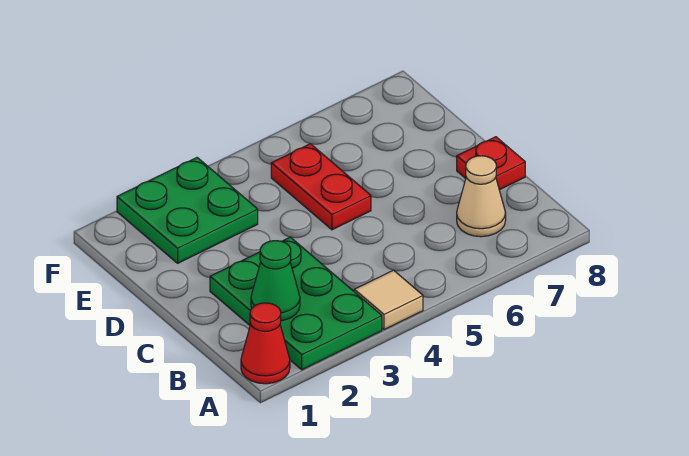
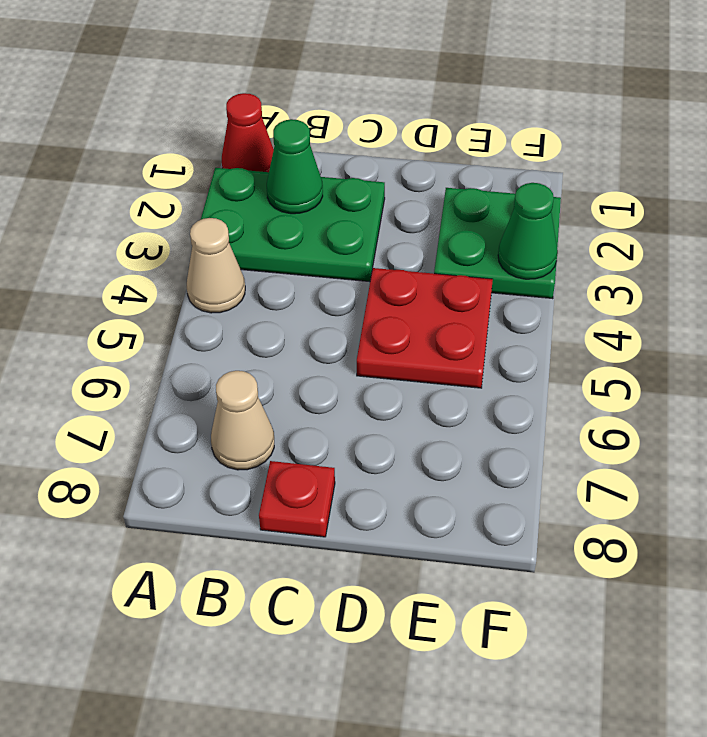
tan tile A4 level 1 -> tan cone A4 level 1
red plate D5:E5 level 1 -> red plate D4:E5 level 1
none -> green cone F3 level 2

